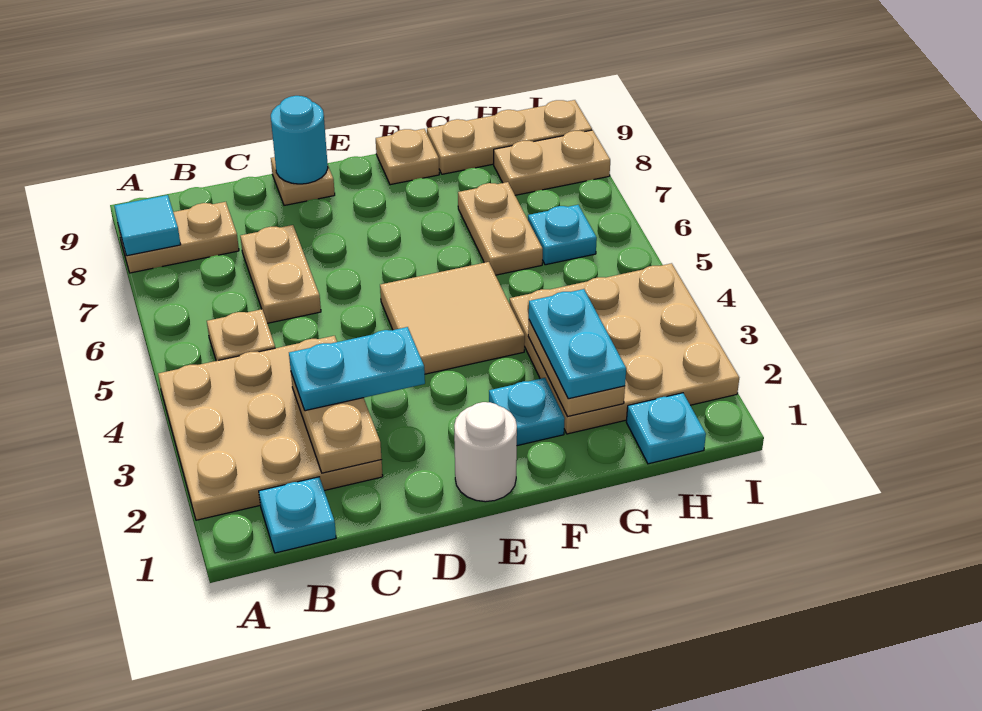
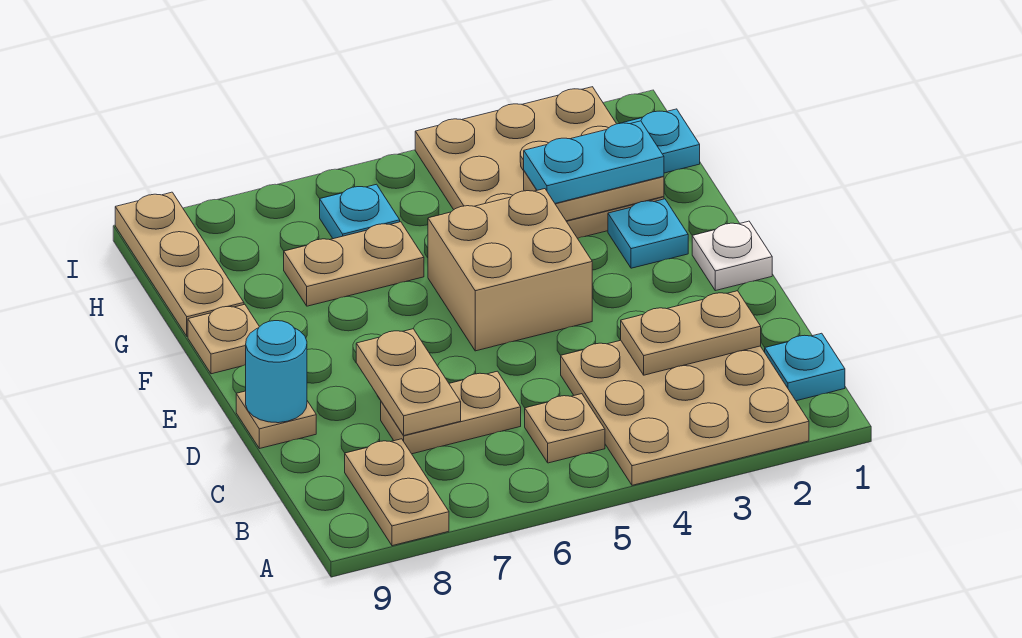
cyan tile A8 level 2 -> none
cyan plate C3:D3 level 3 -> none
white round brick E1 level 1 -> white plate E1 level 1
tan tile E4:F5 level 1 -> tan brick E4:F5 level 1
tan plate H8:I8 level 1 -> tan plate C7:D7 level 2

